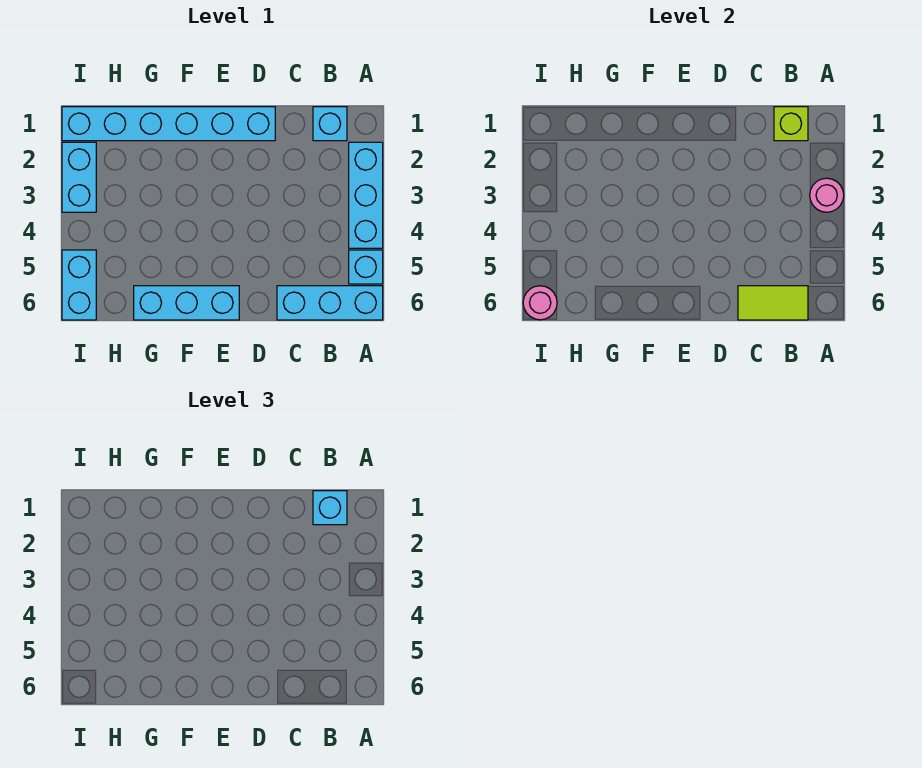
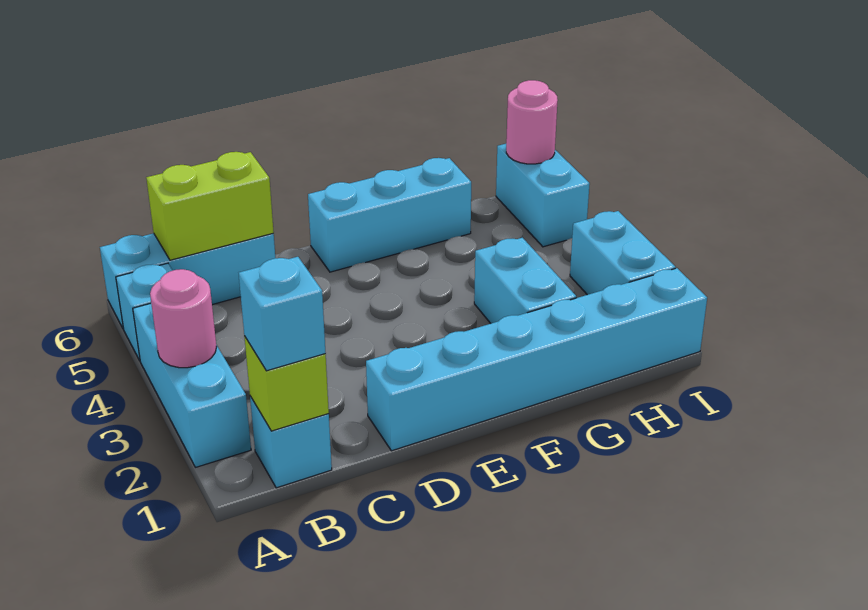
lime tile B6:C6 level 2 -> lime brick B6:C6 level 2
none -> cyan brick G2:G3 level 1

